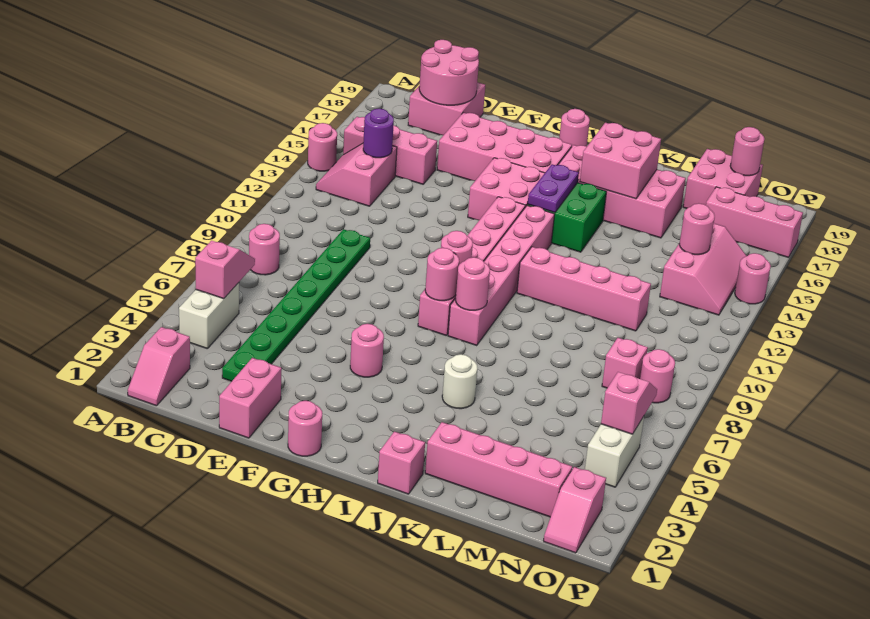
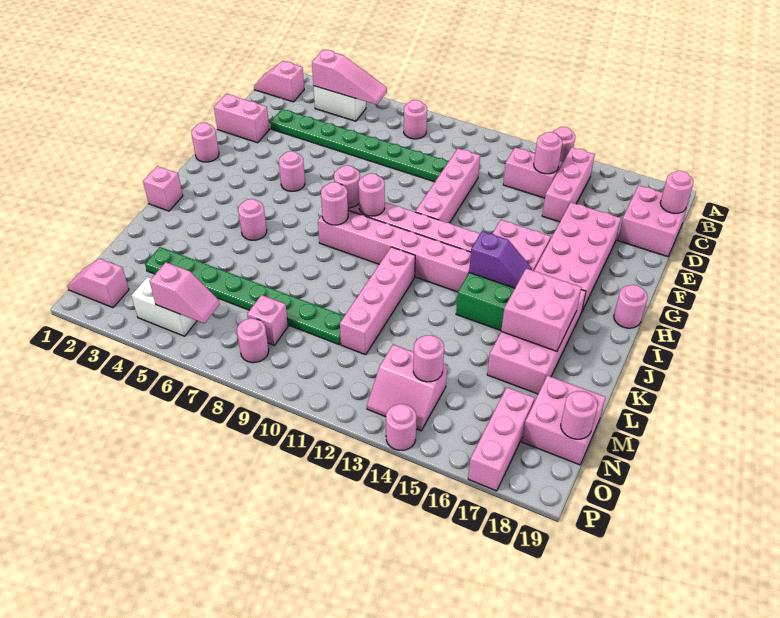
pink slope B5:B6 level 2 top 5 -> pink slope B4:B6 level 2 top 4
purple round brick C14 level 2 -> pink round brick C14 level 2
pink round brick C18:D19 level 2 -> pink round brick C19 level 2
purple plate I14:I15 level 2 -> purple slope I14:I15 level 2 top 14
white round brick J5 level 1 -> pink round brick J5 level 1
pink brick K2:N2 level 1 -> pink brick D11:G11 level 1
none -> green plate M3:M10 level 1
pink slope N13:O15 level 1 top N -> pink slope N13:O14 level 1 top N

